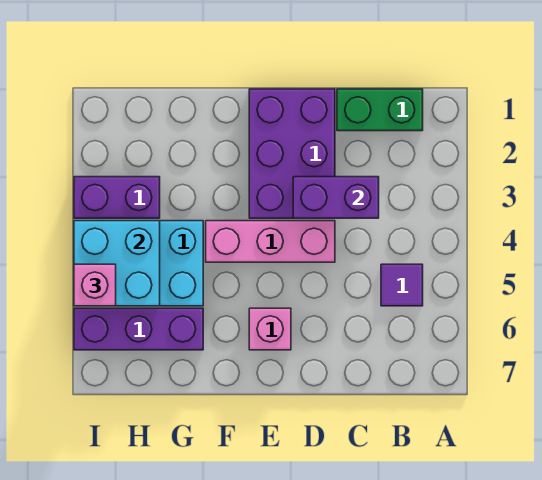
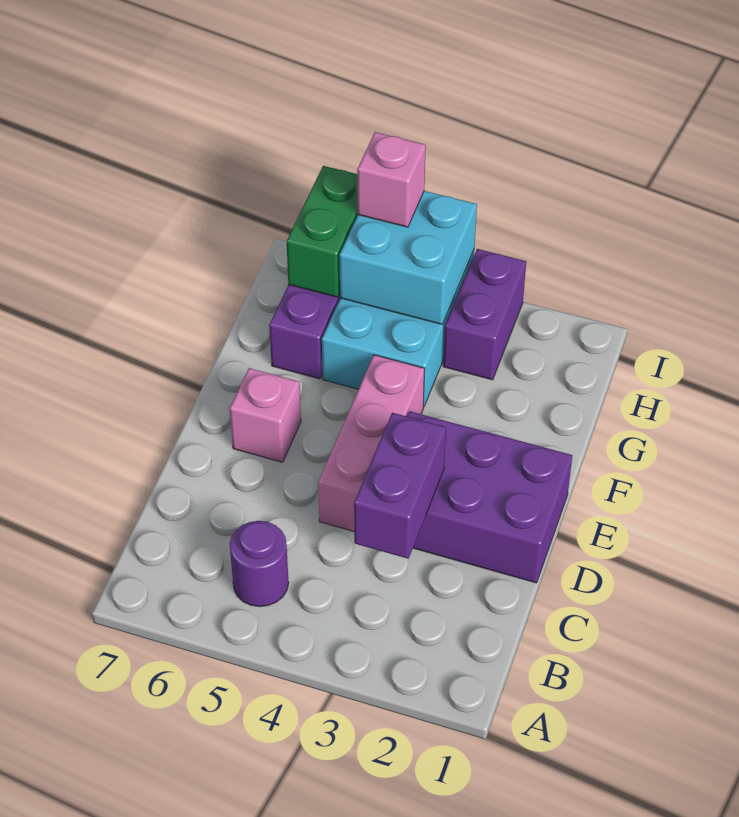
green brick B1:C1 level 1 -> green brick H6:I6 level 2
purple tile B5 level 1 -> purple round brick B5 level 1

